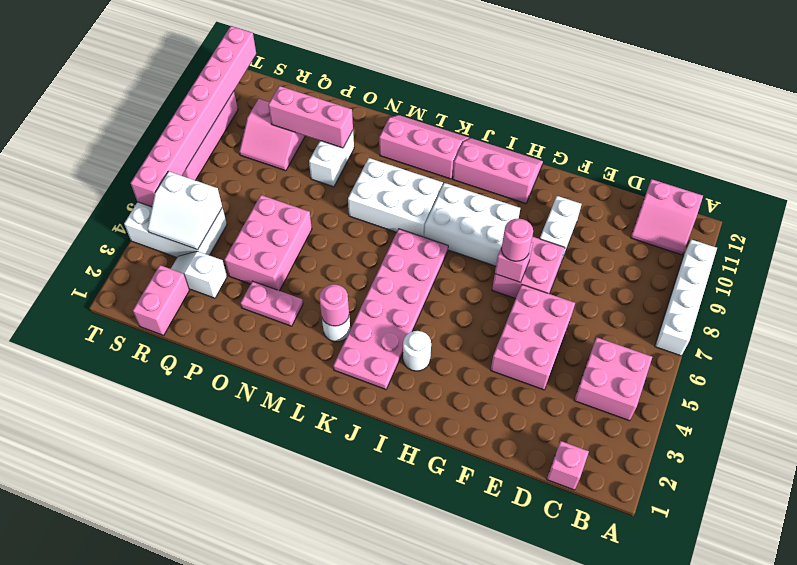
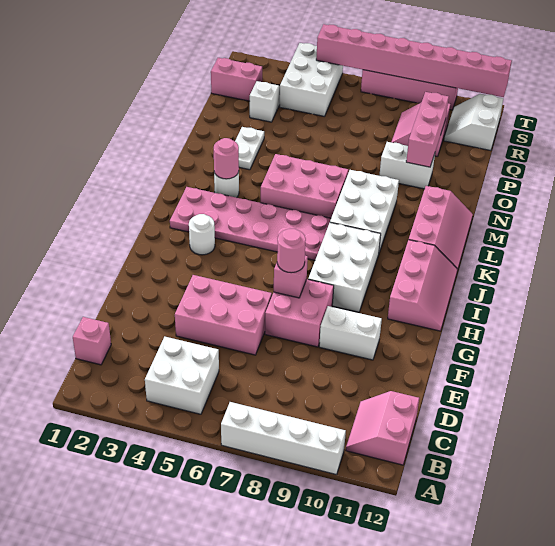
pink brick B4:C5 level 1 -> white brick B4:C5 level 1
pink plate N3:O3 level 1 -> white plate N3:O3 level 1
pink brick O4:P6 level 1 -> pink brick L5:M7 level 1
white slope R4:S5 level 2 top 5 -> white slope R11:S12 level 1 top 12

